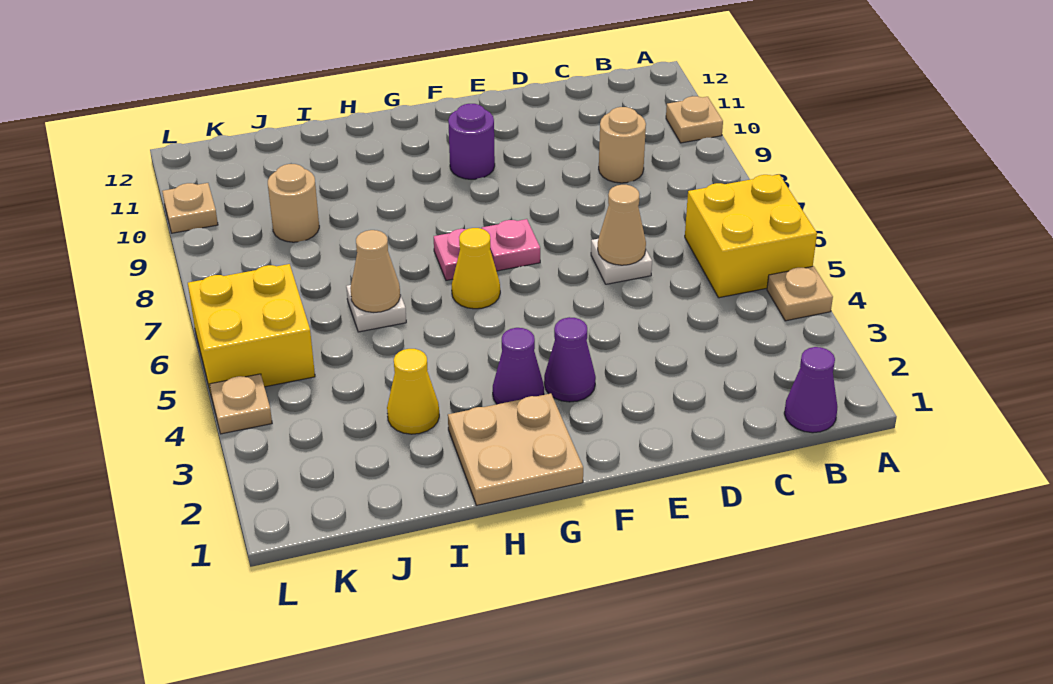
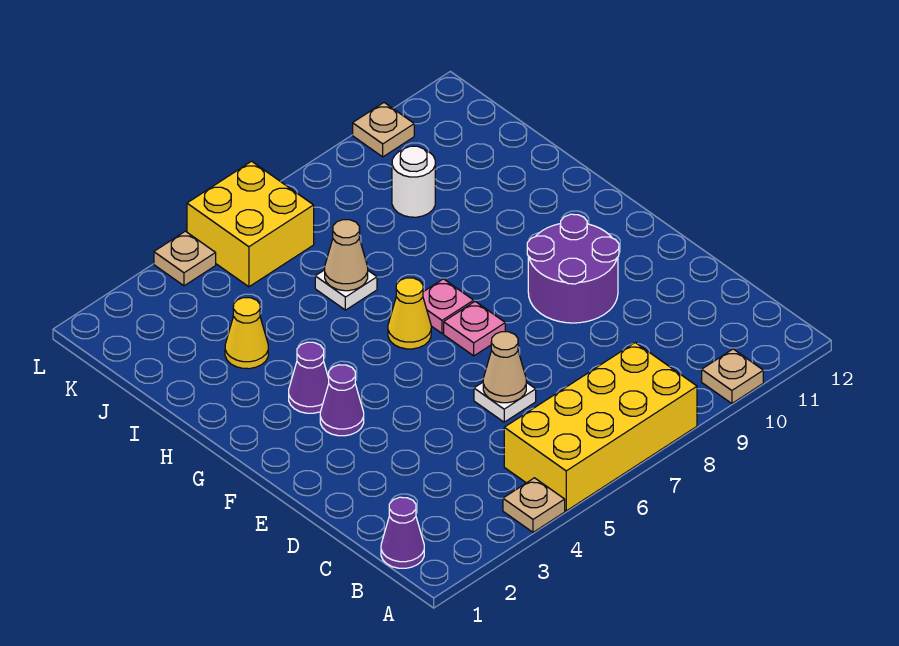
yellow brick A5:B6 level 1 -> yellow brick A5:B8 level 1
tan round brick C9 level 1 -> none
purple round brick F10 level 1 -> purple round brick E9:F10 level 1
tan plate G1:H2 level 1 -> none
tan round brick J9 level 1 -> white round brick J9 level 1

